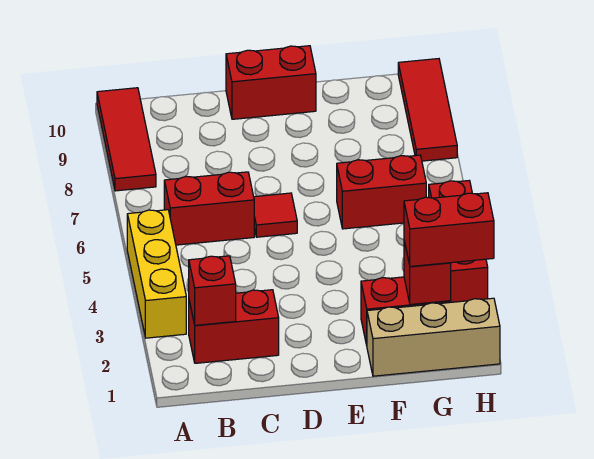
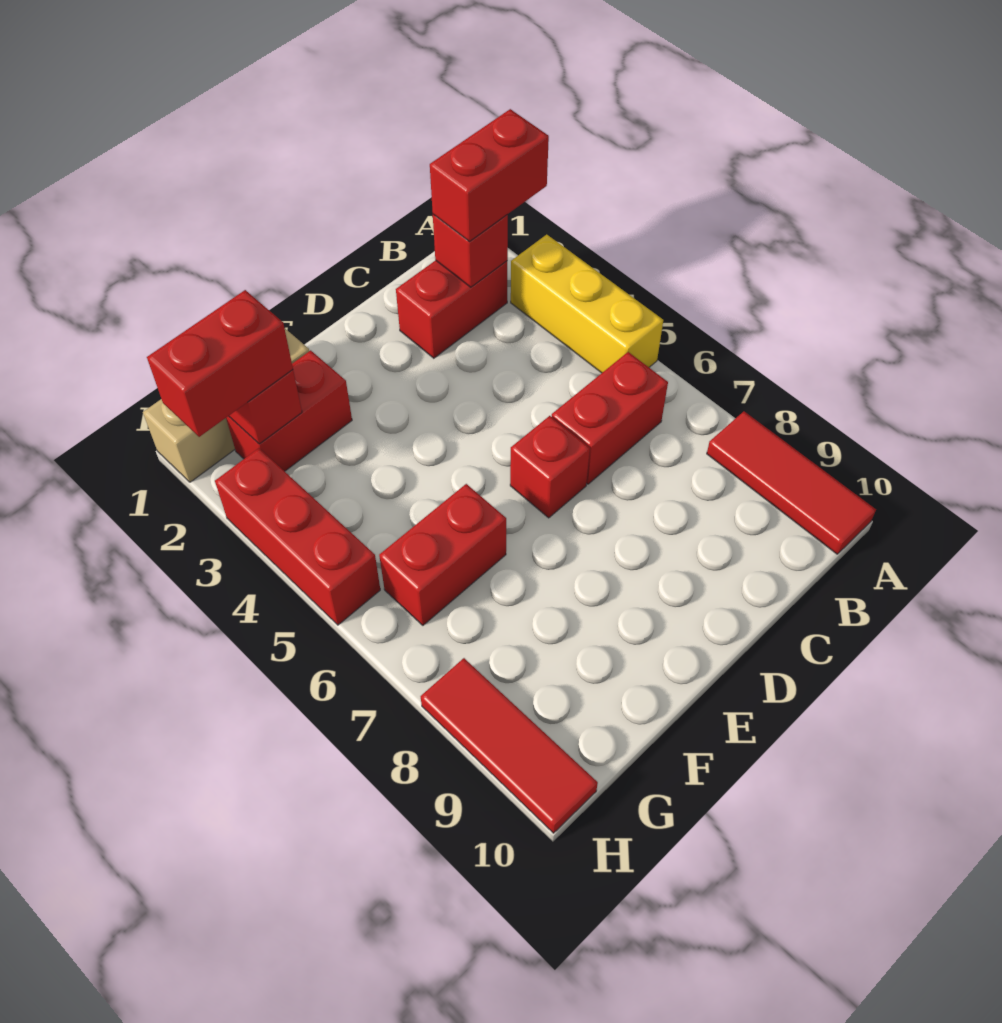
red tile D6 level 1 -> red brick D6 level 1
red brick D10:E10 level 1 -> red brick A2:B2 level 3

